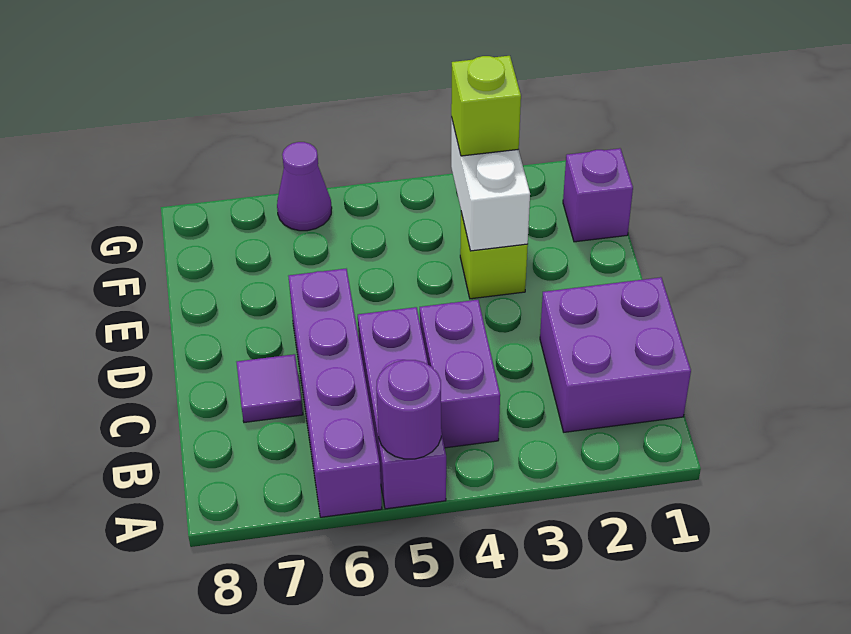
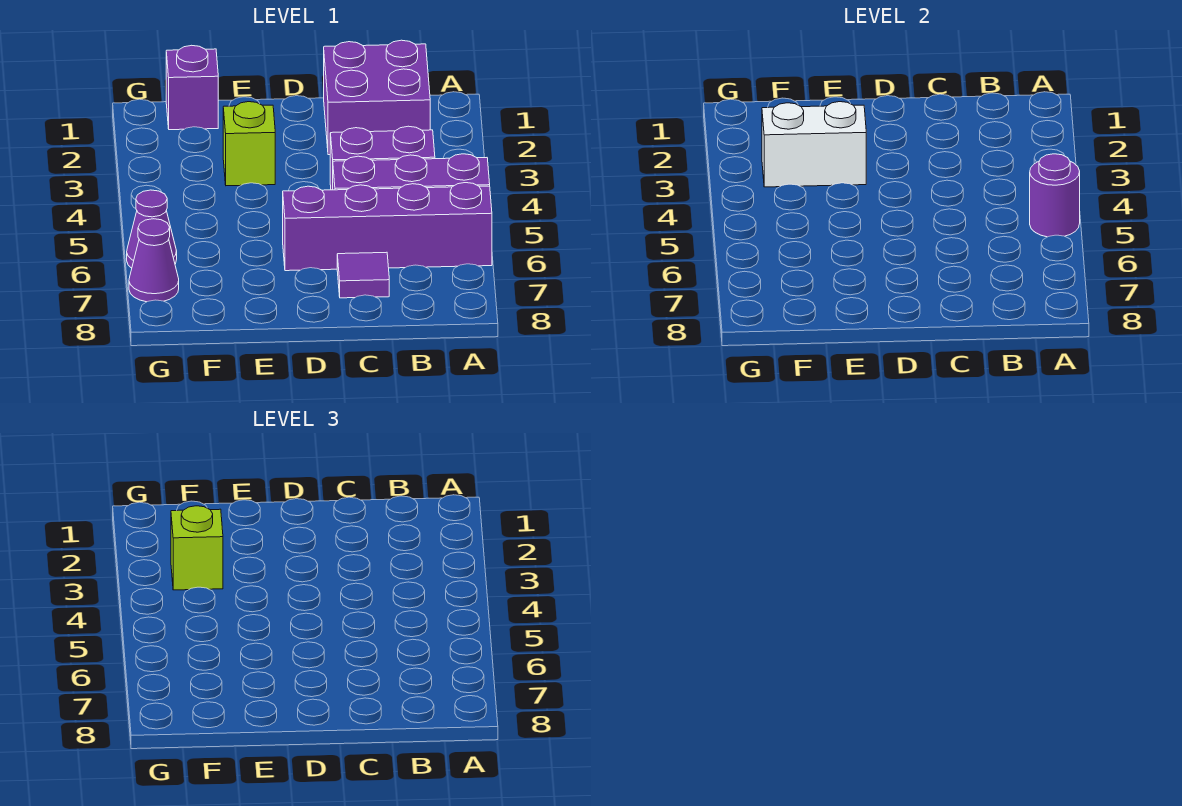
none -> purple cone G7 level 1

